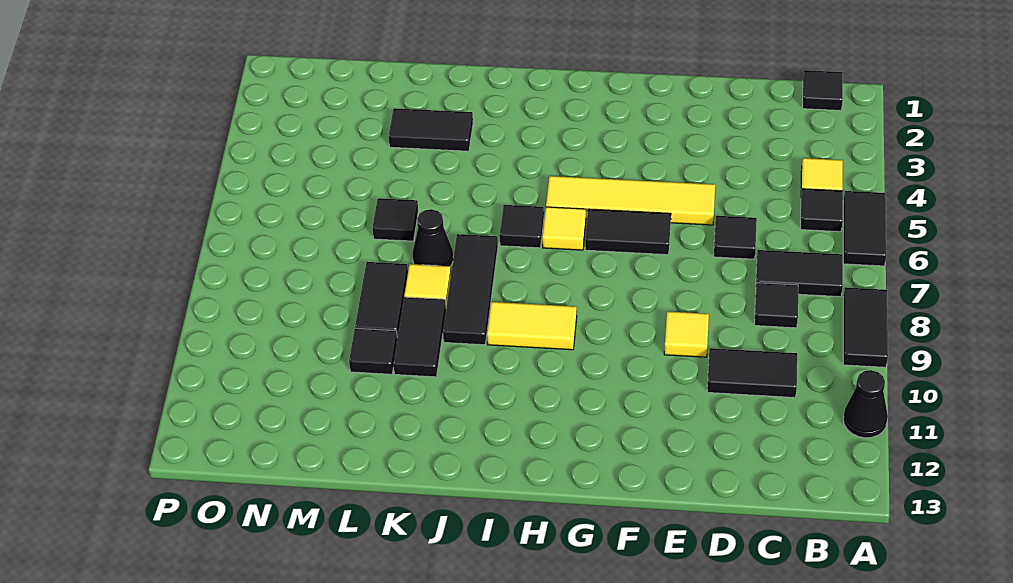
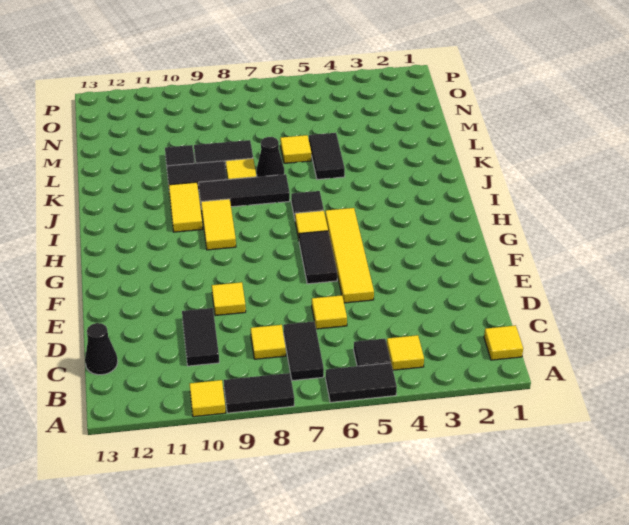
none -> yellow tile A10 level 1
black cone A11 level 1 -> black cone C13 level 1
black tile B1 level 1 -> yellow tile B1 level 1
black tile C8 level 1 -> yellow tile C8 level 1
black tile D6 level 1 -> yellow tile D6 level 1
none -> yellow tile I10:J10 level 1
black tile K3:L3 level 1 -> black tile K5:L5 level 1
black tile L6 level 1 -> yellow tile L6 level 1

